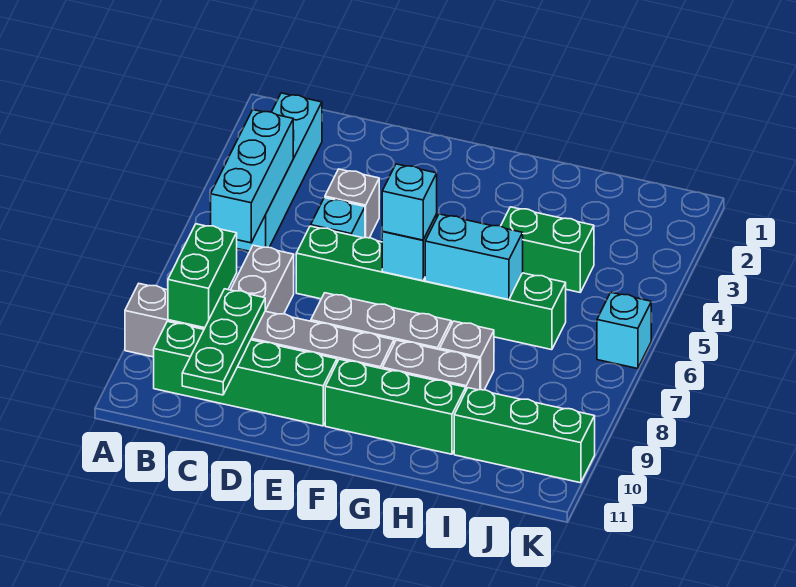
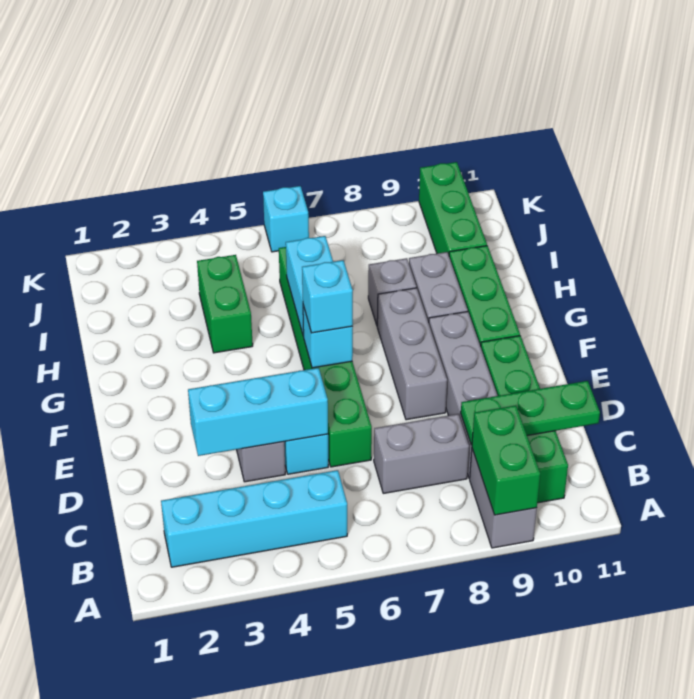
cyan brick B4:B6 level 2 -> cyan brick D3:D5 level 2
green brick B8:B9 level 2 -> green brick A9:B9 level 2

